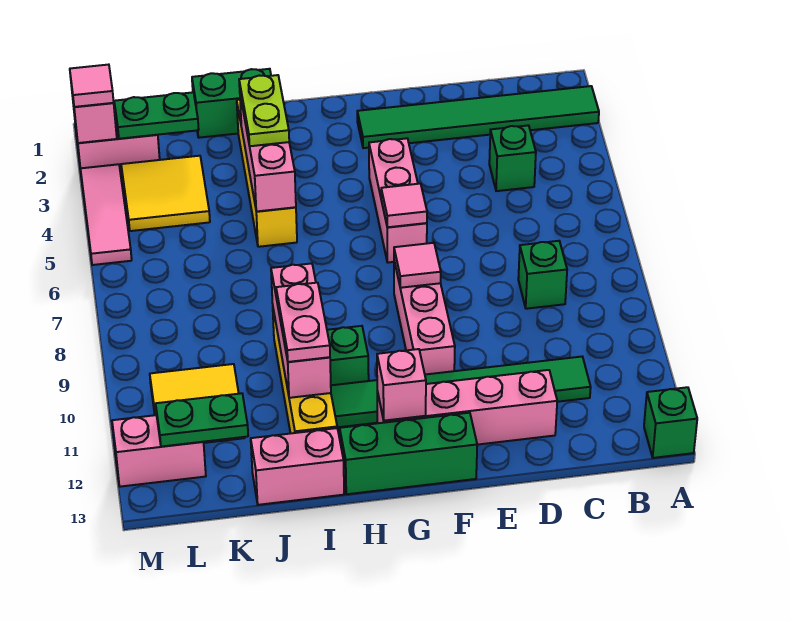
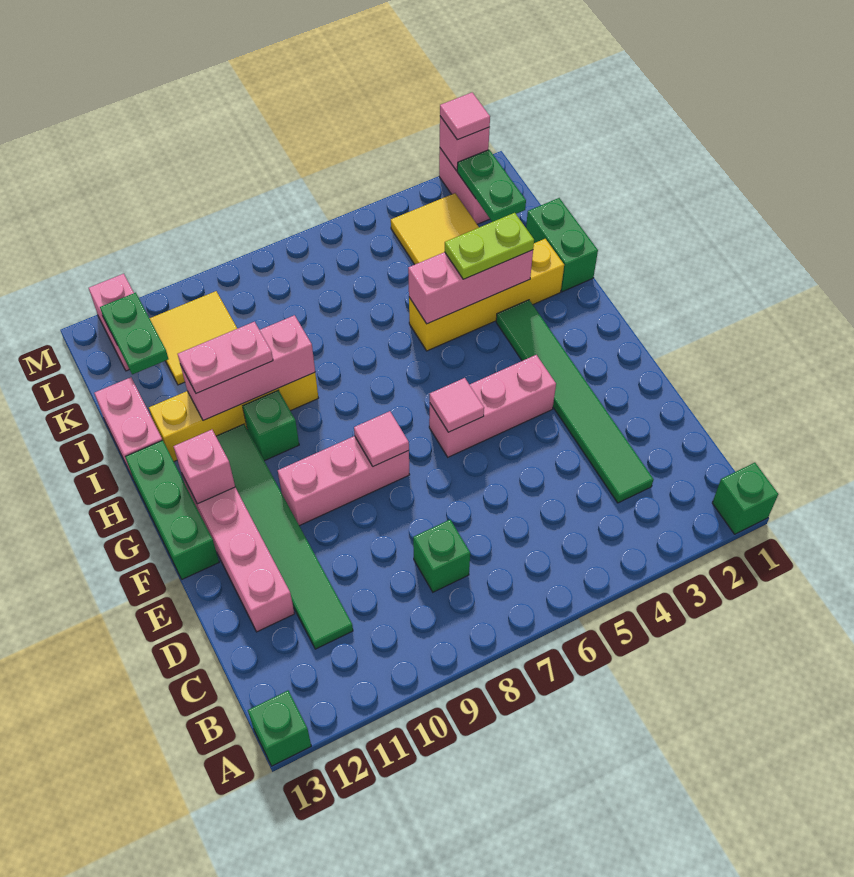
green tile A2:F2 level 1 -> green tile C3:H3 level 1
green brick C4 level 1 -> green brick A1 level 1
pink tile M3:M5 level 1 -> none

